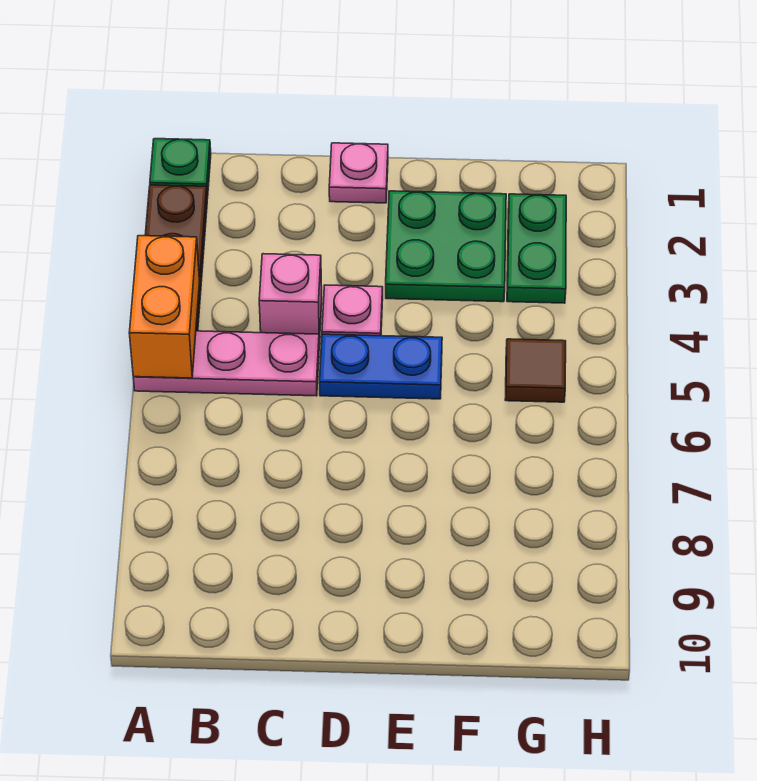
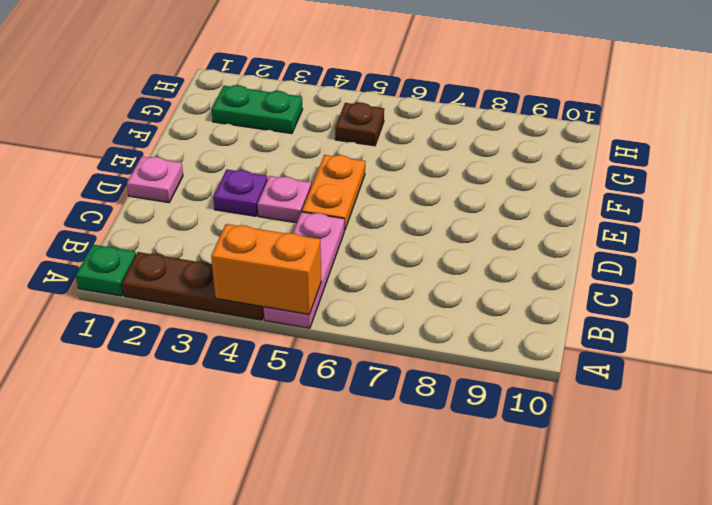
pink brick C4 level 1 -> none
none -> purple plate D3 level 1
blue plate D5:E5 level 1 -> orange plate D5:E5 level 1
green plate E2:F3 level 1 -> none
brown tile G5 level 1 -> brown plate G5 level 1

